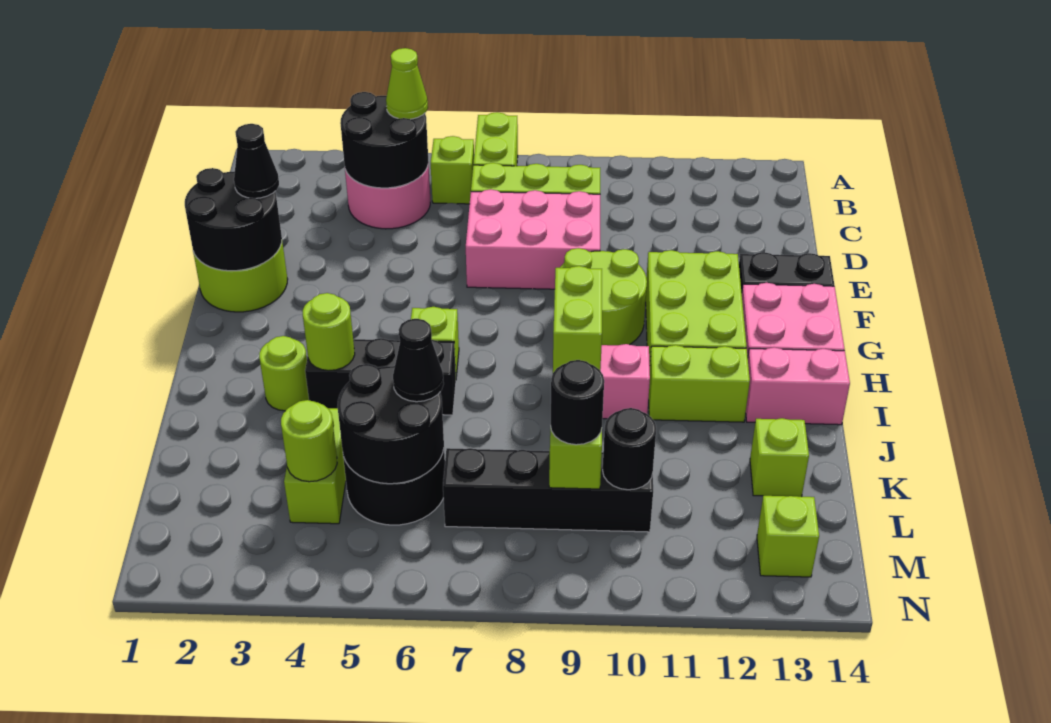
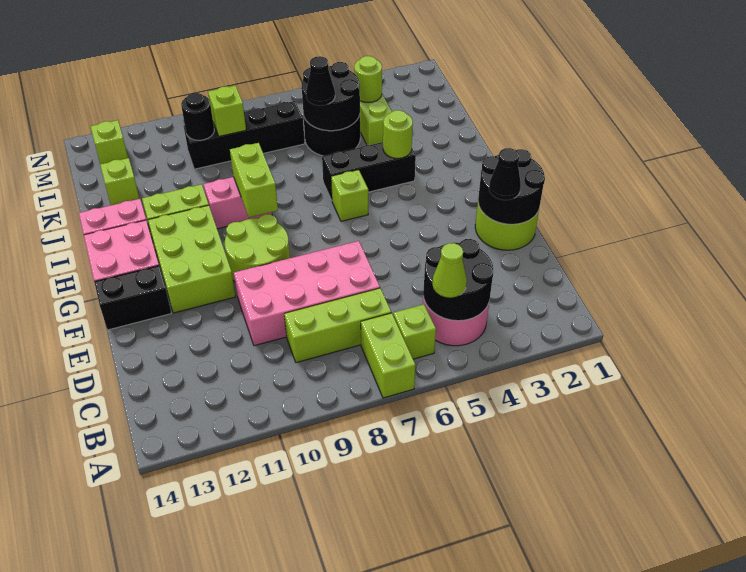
pink brick D7:E9 level 1 -> pink brick D7:E10 level 1
lime round brick I3 level 1 -> none
black round brick L9 level 3 -> none

